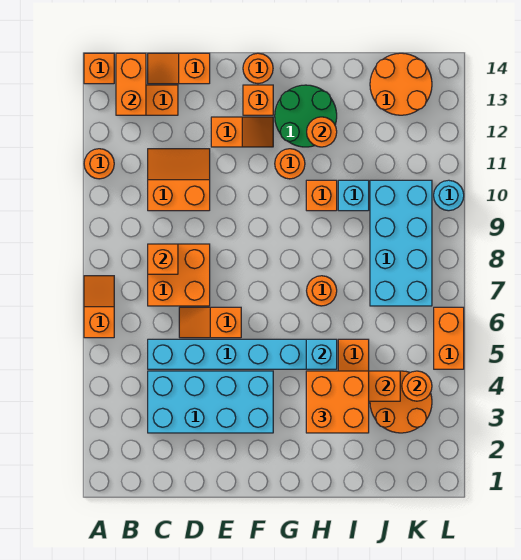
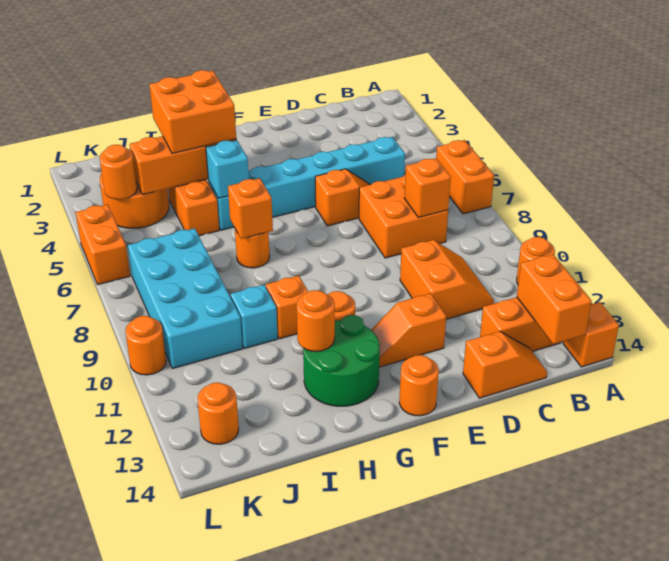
orange slope A6:A7 level 1 top 6 -> orange brick A6:A7 level 1
cyan brick C3:F4 level 1 -> none
orange slope C10:D11 level 1 top 10 -> orange slope C10:D11 level 1 top D
orange brick F13 level 1 -> orange brick H7 level 2
orange round brick J13:K14 level 1 -> orange round brick K13 level 1
cyan round brick L10 level 1 -> orange round brick L10 level 1

